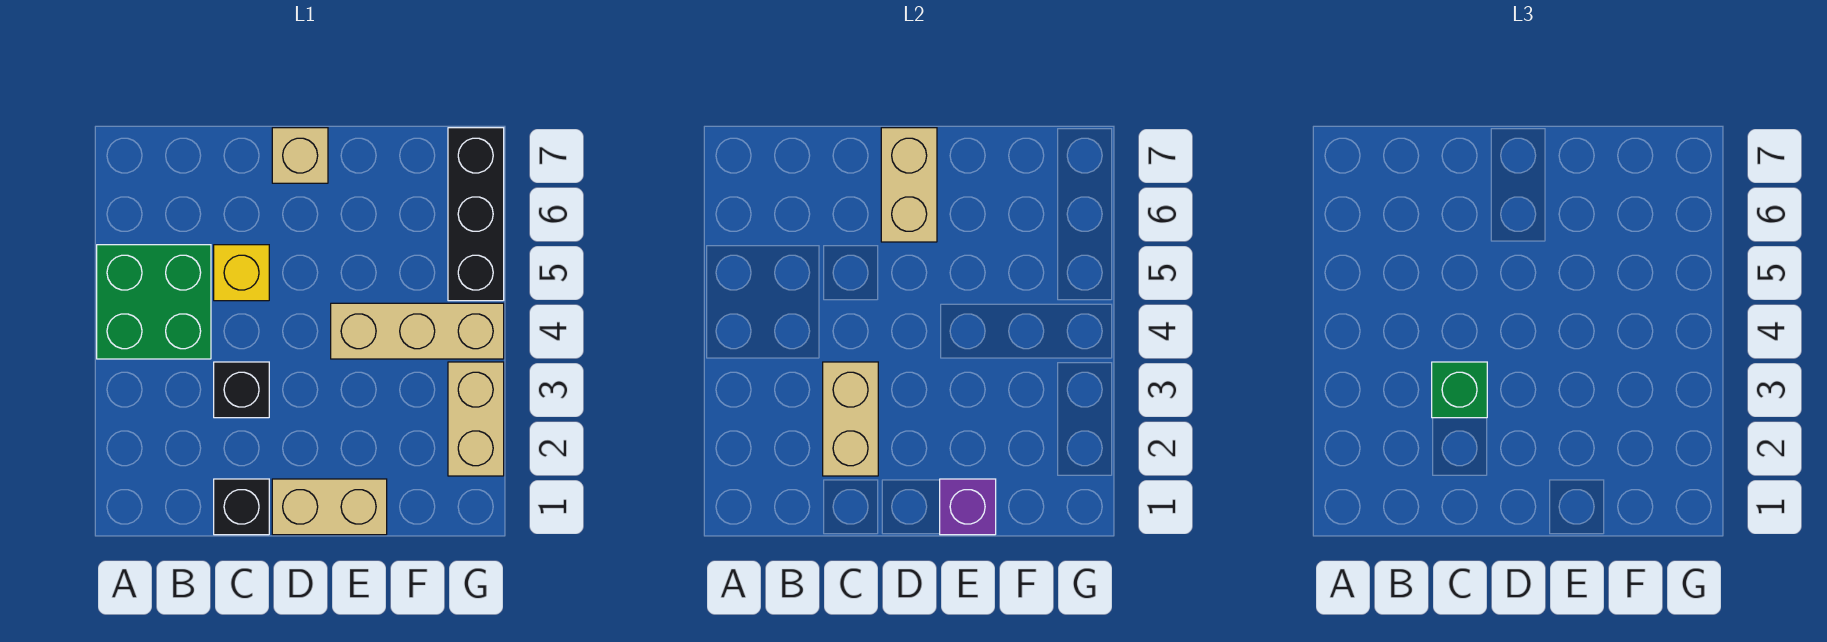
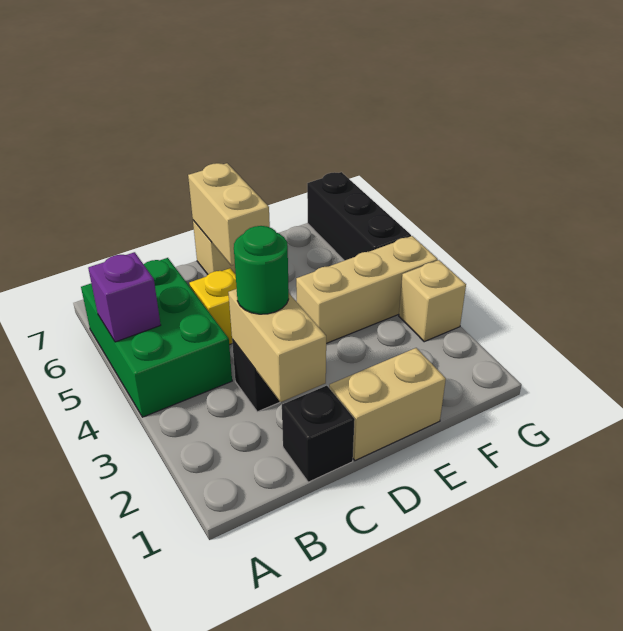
green brick A4:B5 level 1 -> green brick A4:B6 level 1
green brick C3 level 3 -> green round brick C3 level 3
purple brick E1 level 2 -> purple brick A5 level 2
tan brick G2:G3 level 1 -> tan brick G3 level 1

